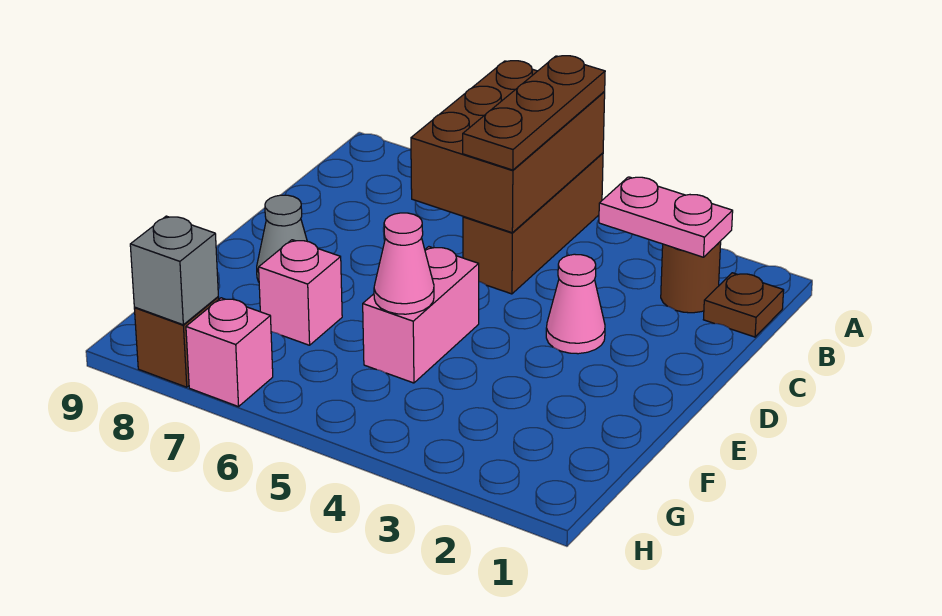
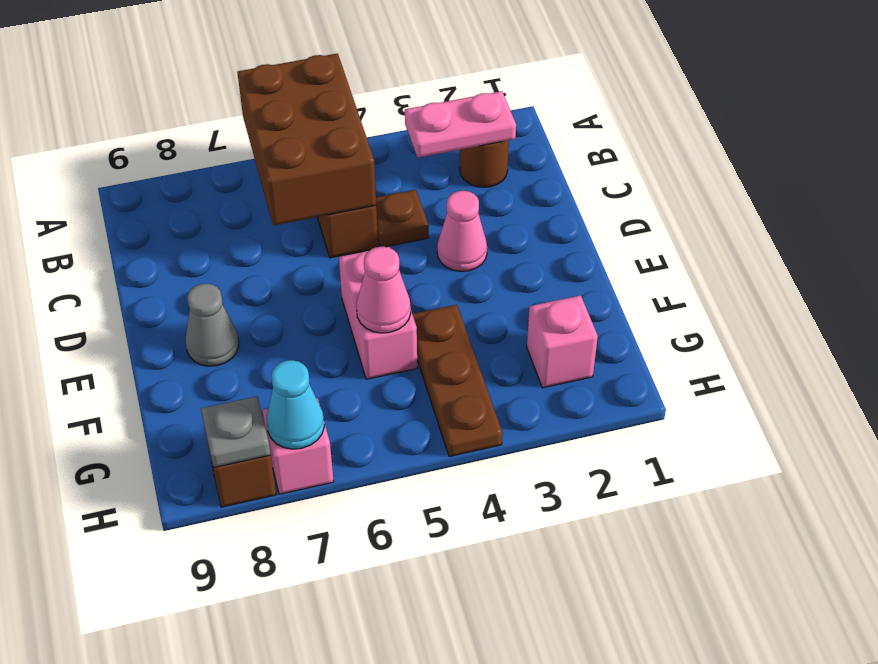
brown plate A5:C5 level 3 -> brown plate F4:H4 level 1
brown plate B1 level 1 -> brown plate C4 level 1
pink brick F7 level 1 -> pink brick G2 level 1
none -> cyan cone H7 level 2
grey brick H8 level 2 -> grey plate H8 level 2

